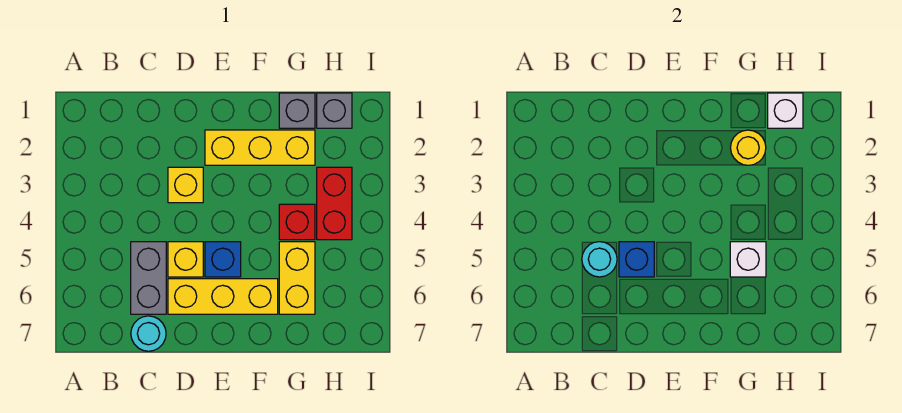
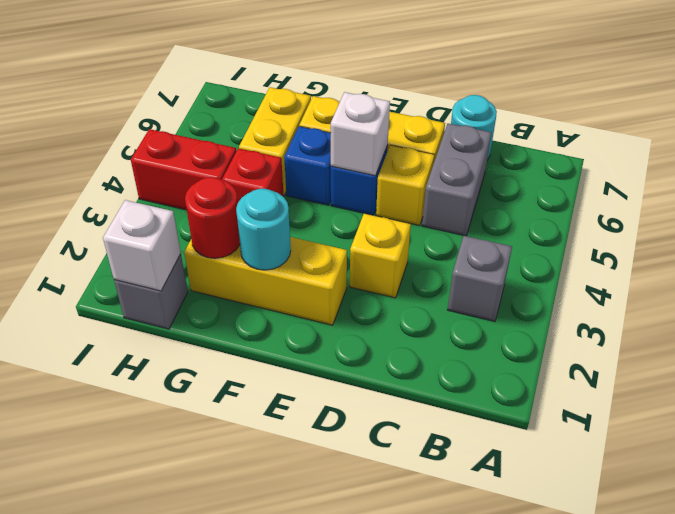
cyan round brick C5 level 2 -> cyan round brick F2 level 2
blue brick D5 level 2 -> blue brick F5 level 1
grey brick G1 level 1 -> grey brick B3 level 1
yellow round brick G2 level 2 -> red round brick G2 level 2
white brick G5 level 2 -> white brick E5 level 2
red brick H3:H4 level 1 -> red brick H4:I4 level 1

